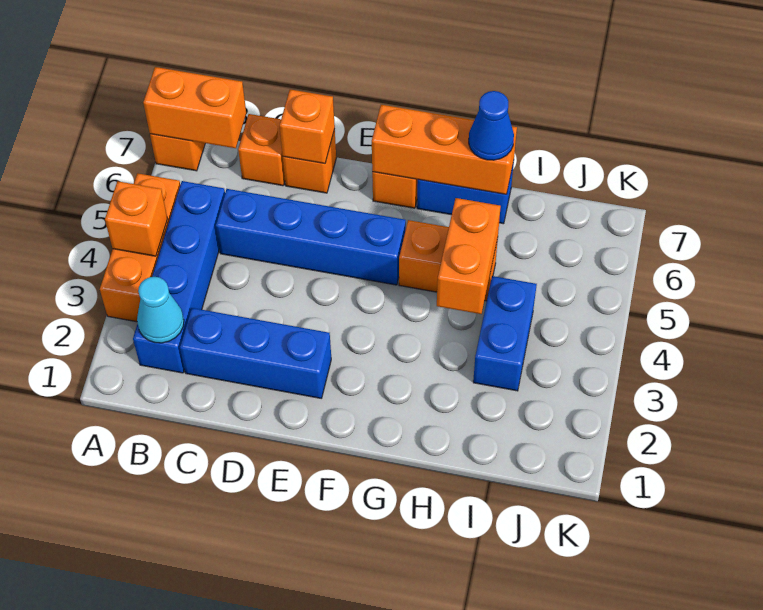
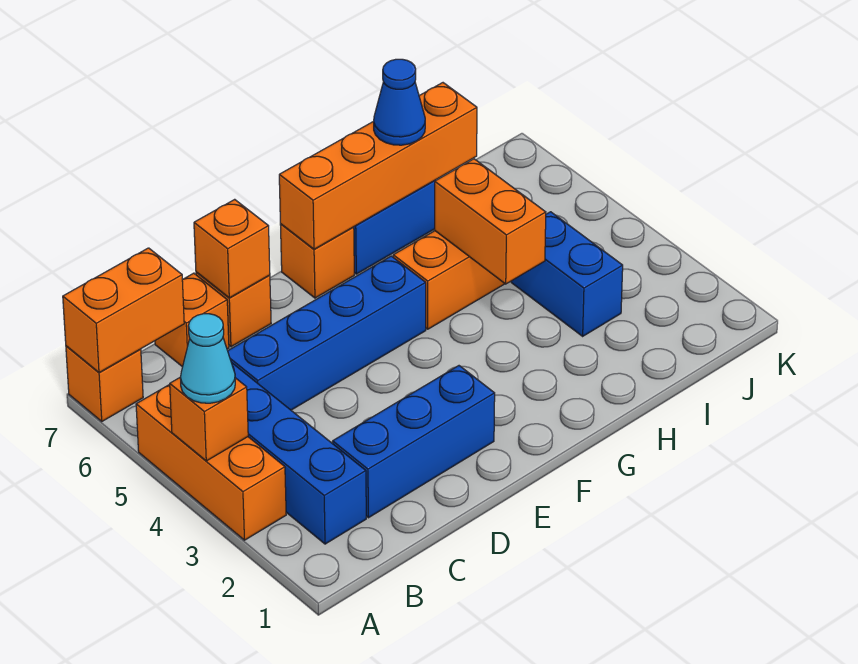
cyan cone B2 level 2 -> cyan cone A4 level 3
orange brick F7:H7 level 2 -> orange brick F7:I7 level 2

